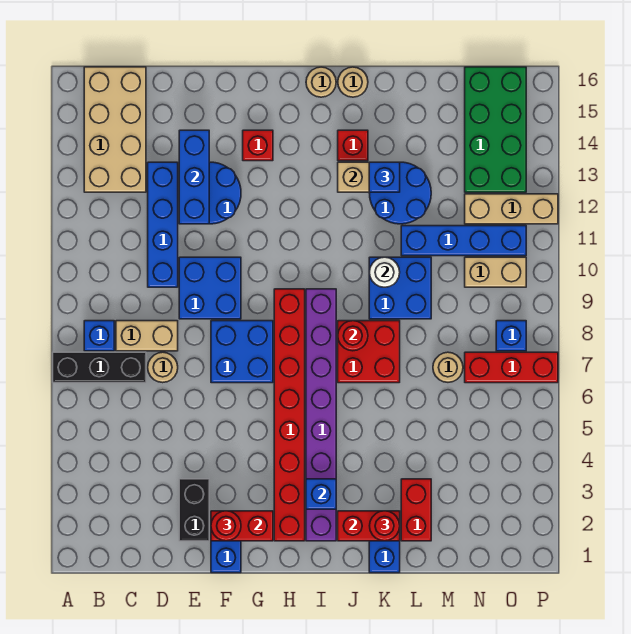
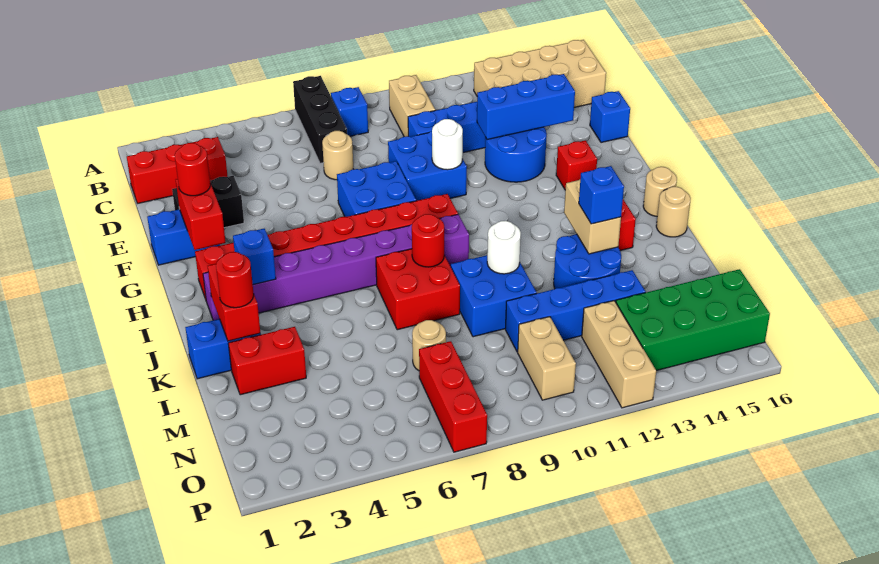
none -> red brick C1:C3 level 1
tan brick C8:D8 level 1 -> tan brick B10:C10 level 1
none -> white round brick F10 level 2
blue brick L11:O11 level 1 -> blue brick M10:M13 level 1
blue brick O8 level 1 -> blue brick E16 level 1

